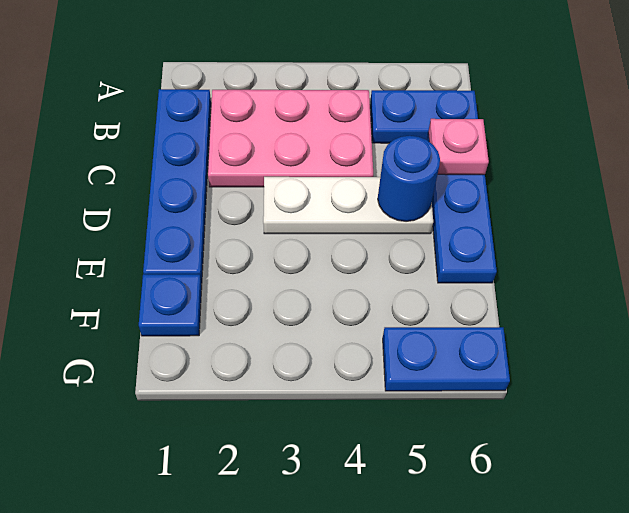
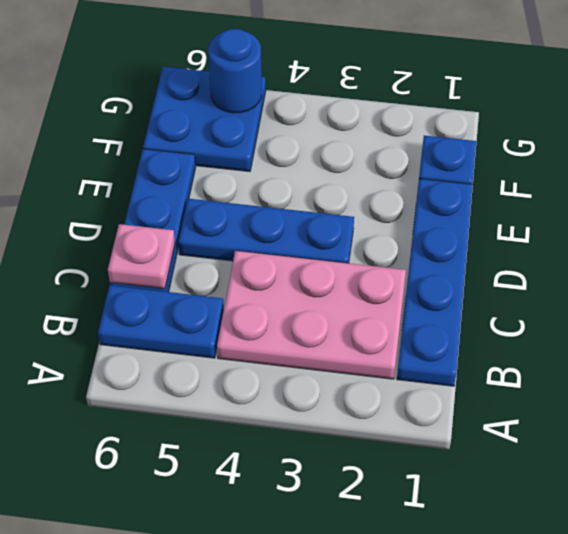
white plate D3:D5 level 1 -> blue plate D3:D5 level 1
blue round brick D5 level 2 -> blue round brick G5 level 2
blue plate G5:G6 level 1 -> blue plate F5:G6 level 1

